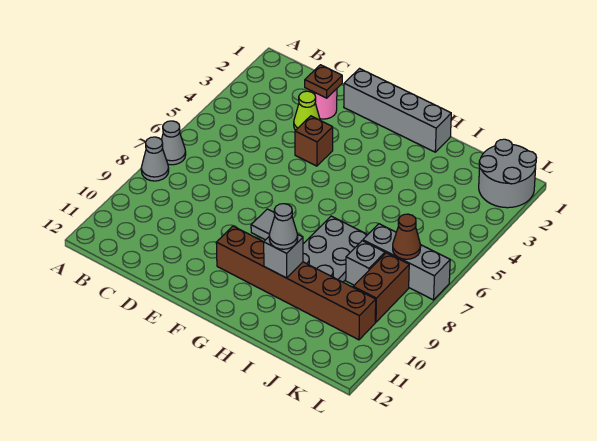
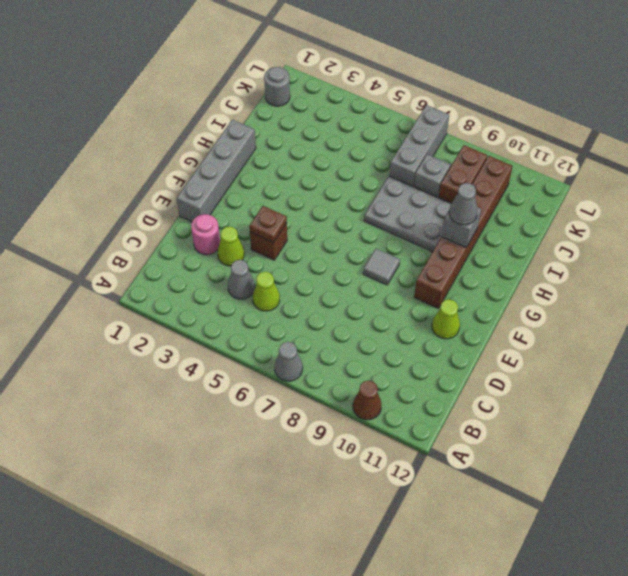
grey cone A8 level 1 -> grey cone C4 level 1
none -> lime cone C5 level 1
brown plate D2 level 2 -> brown plate E4 level 2
none -> lime cone E11 level 1
grey round brick K1:L2 level 1 -> grey round brick K1 level 1
brown cone K7 level 2 -> brown cone A10 level 1
brown brick K8:K9 level 1 -> brown brick J9:K9 level 1

